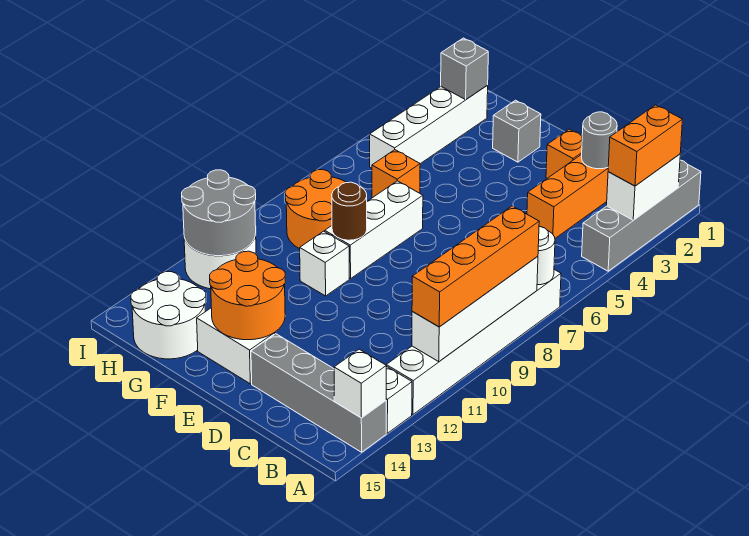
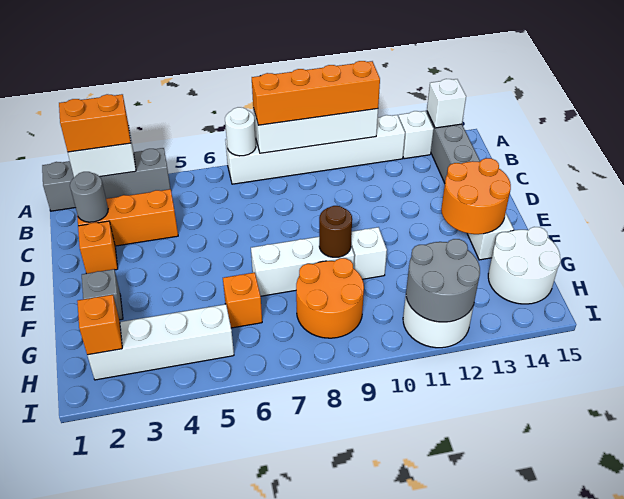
grey brick H2 level 2 -> orange brick H2 level 2

